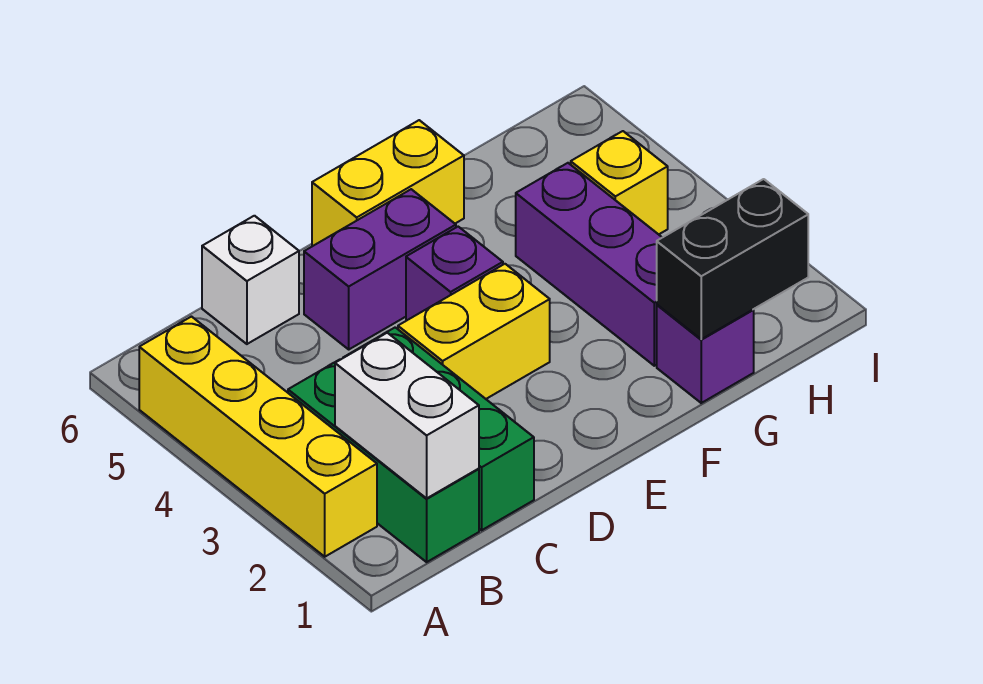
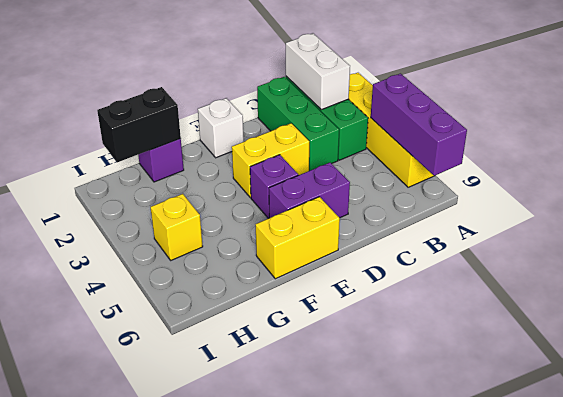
white brick C6 level 1 -> white brick E1 level 1
purple brick G2:G4 level 1 -> purple brick A4:A6 level 2

